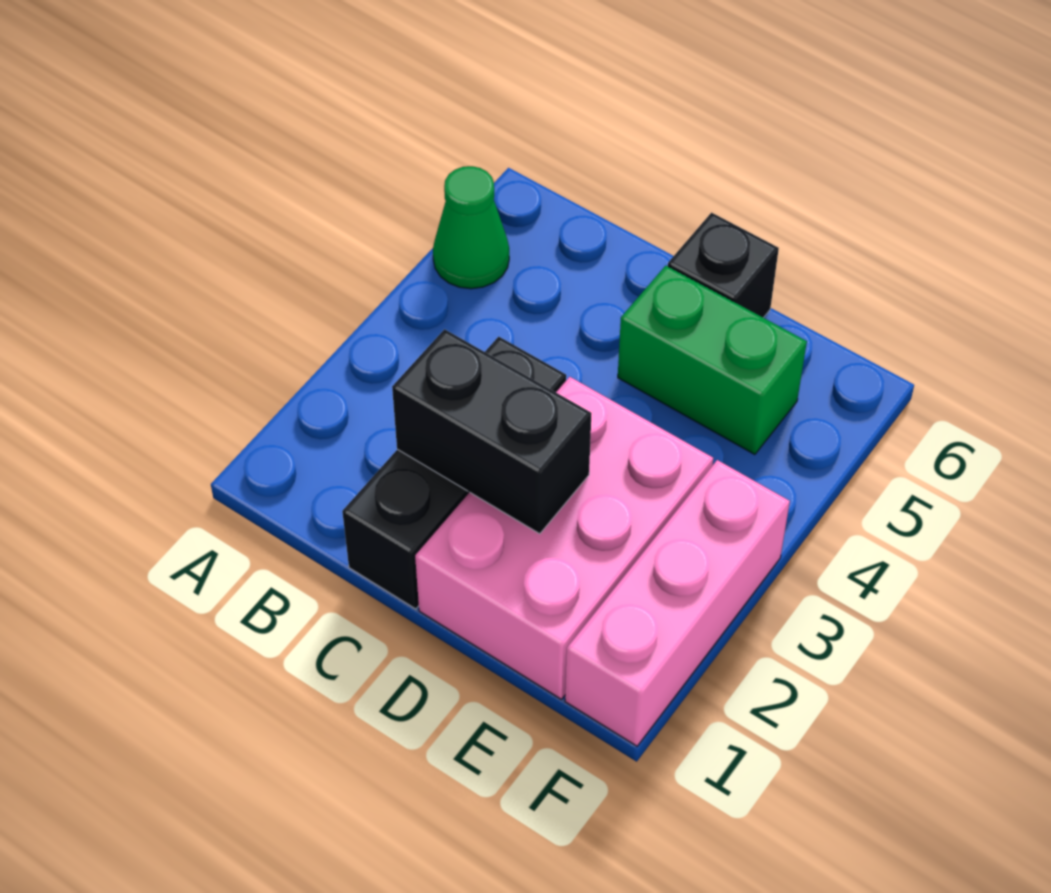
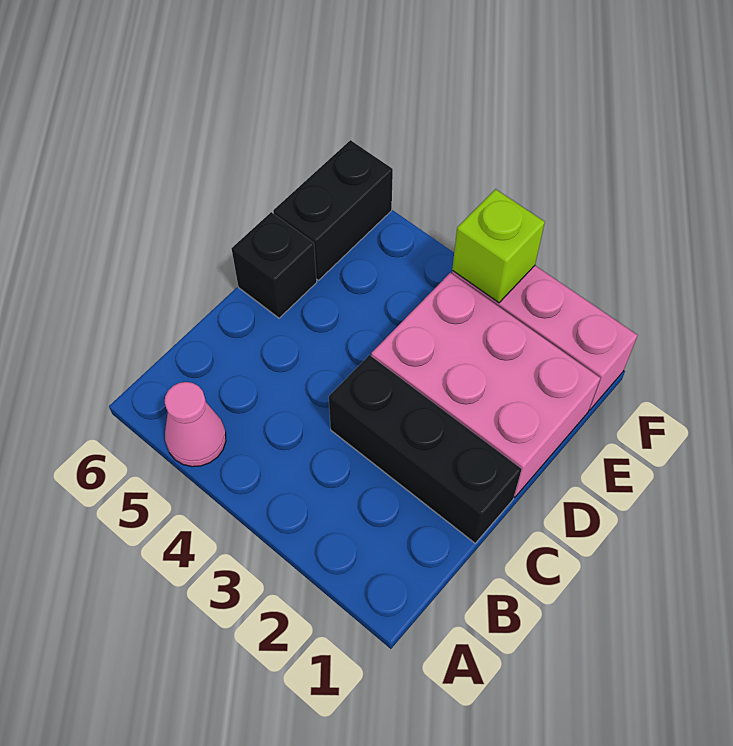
green cone A5 level 1 -> pink cone A5 level 1
black brick C2:D2 level 2 -> black brick E6:F6 level 1
green brick D5:E5 level 1 -> none
none -> lime brick F3 level 2

